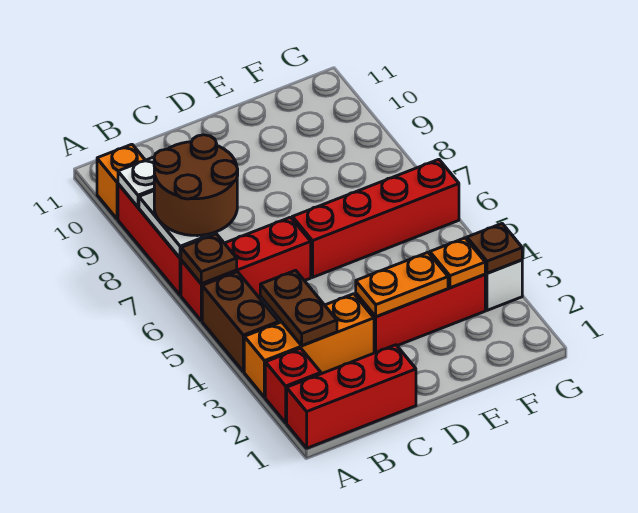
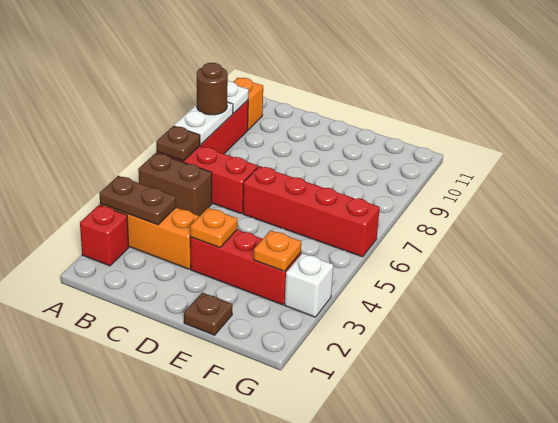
red brick A1:C1 level 1 -> none
brown brick A4:A5 level 1 -> brown brick A5:B5 level 1
brown round brick A7:B8 level 3 -> brown round brick A8 level 3
brown plate B3:B4 level 2 -> brown plate A3:B3 level 2
orange plate D3:E3 level 2 -> orange plate D3 level 2
brown plate G3 level 2 -> brown plate E1 level 1

